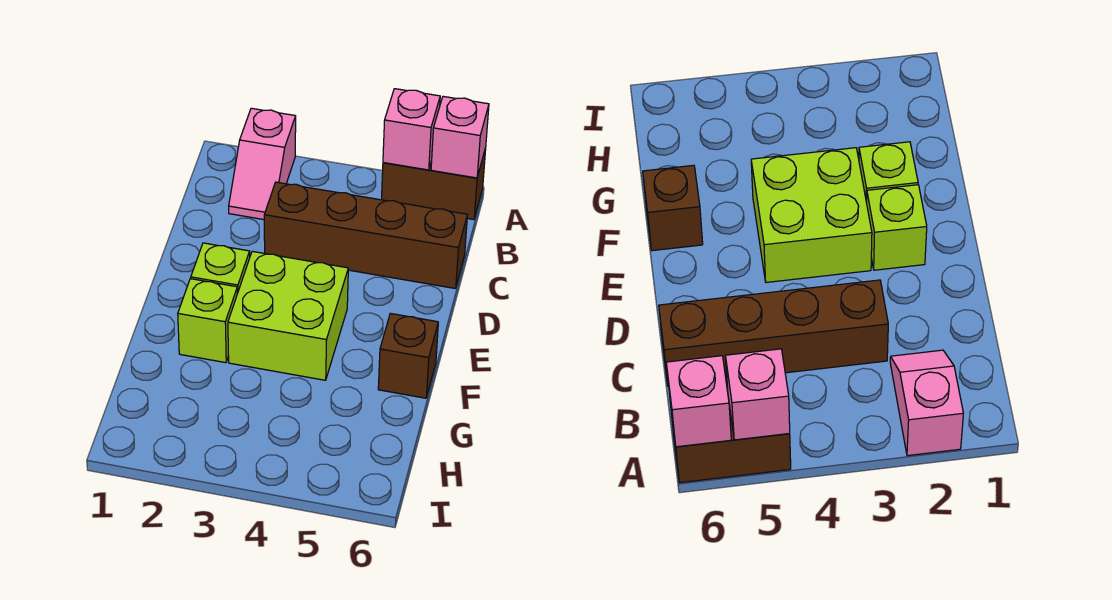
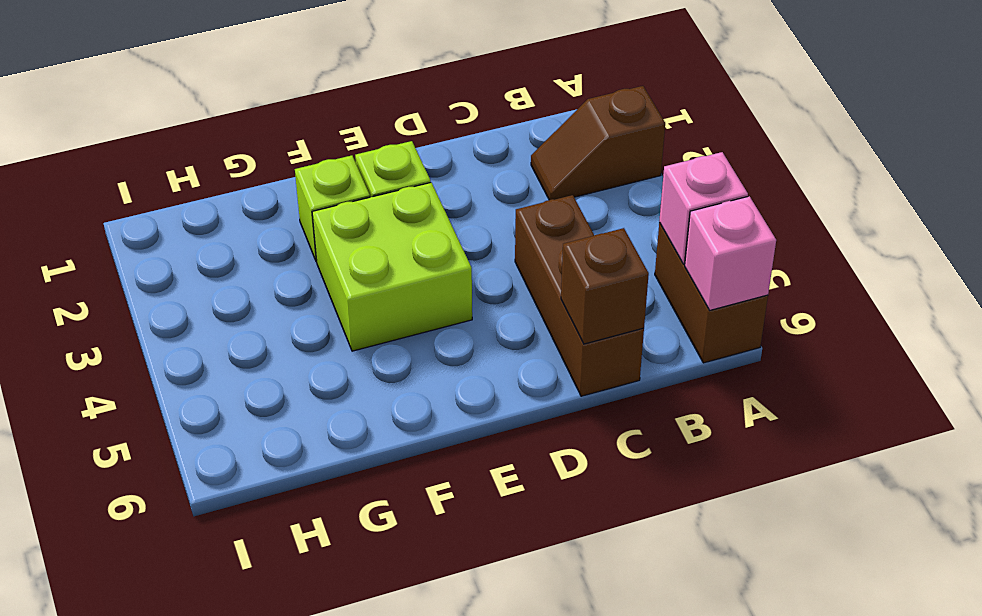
pink slope A2:B2 level 1 top A -> brown slope A2:B2 level 1 top A
brown brick C3:C6 level 1 -> brown brick C4:C6 level 1
brown brick F6 level 1 -> brown brick C6 level 2

